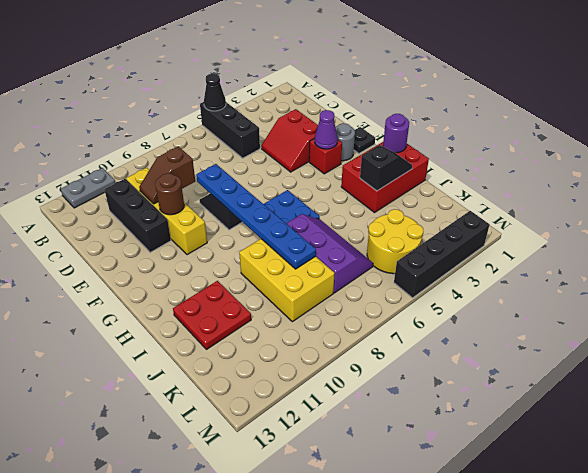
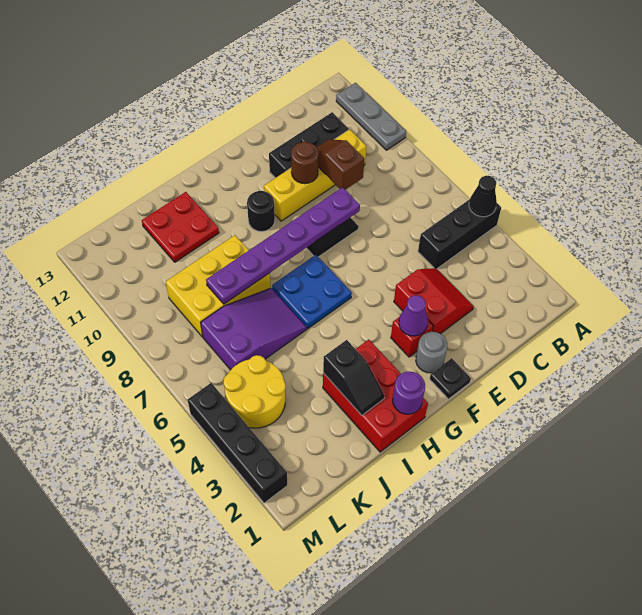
grey plate A11:A12 level 1 -> grey plate A10:A12 level 1
red slope D3:E4 level 1 top 3 -> red slope D3:E4 level 1 top E
blue plate E8:J8 level 2 -> purple plate E8:J8 level 2
none -> black round brick G10 level 1
purple slope I6:K7 level 1 top 7 -> purple slope I6:K7 level 1 top K

